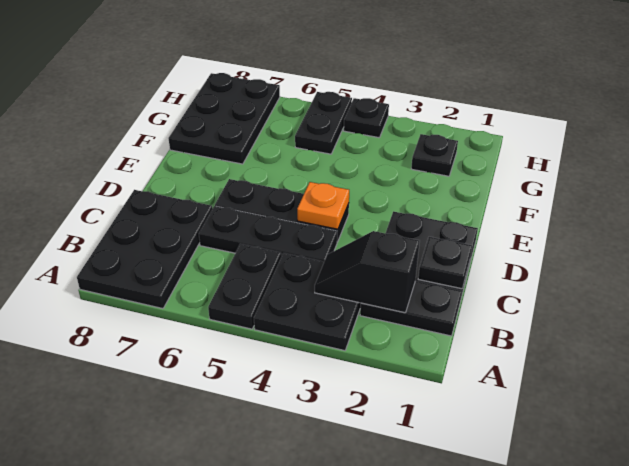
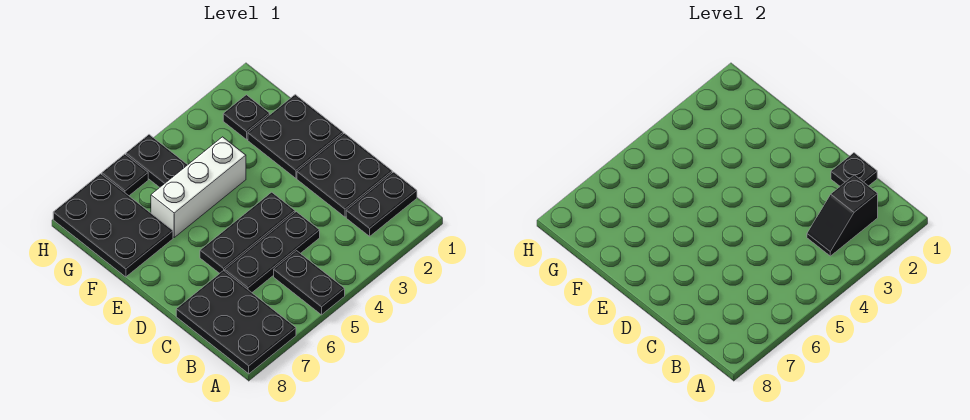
black plate A3:B4 level 1 -> black plate E1:F2 level 1
orange plate D4 level 2 -> none
none -> white brick F4:F6 level 1
black plate H4 level 1 -> black plate H6 level 1

